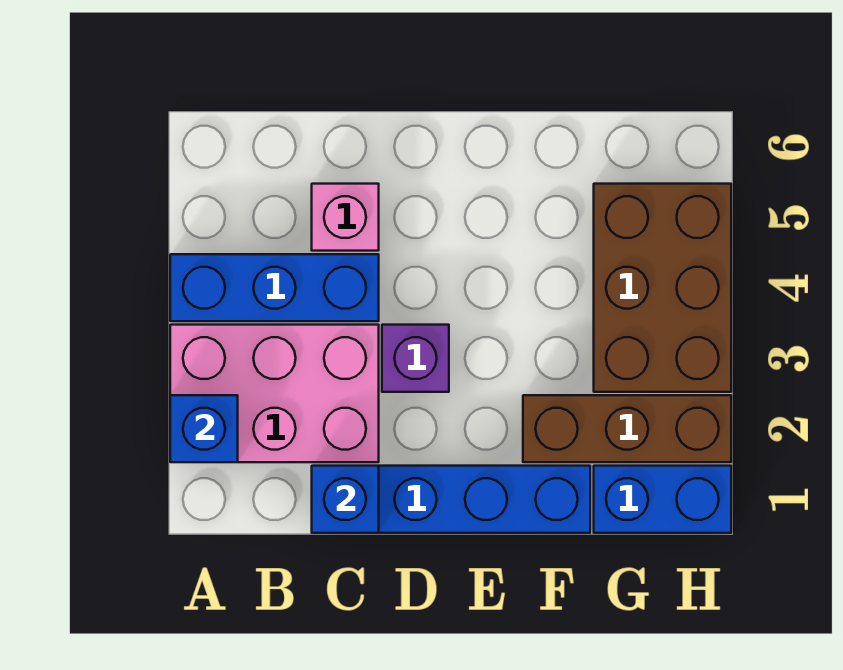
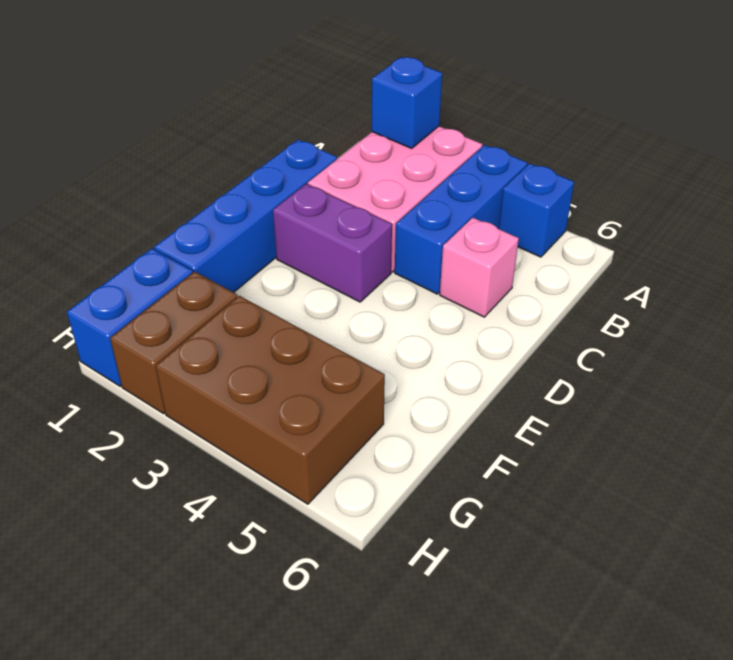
blue brick C1 level 2 -> blue brick A5 level 1
purple brick D3 level 1 -> purple brick D2:D3 level 1
brown brick F2:H2 level 1 -> brown brick G2:H2 level 1

